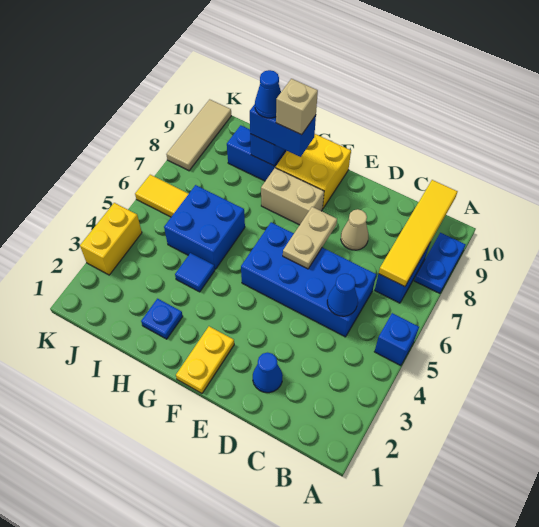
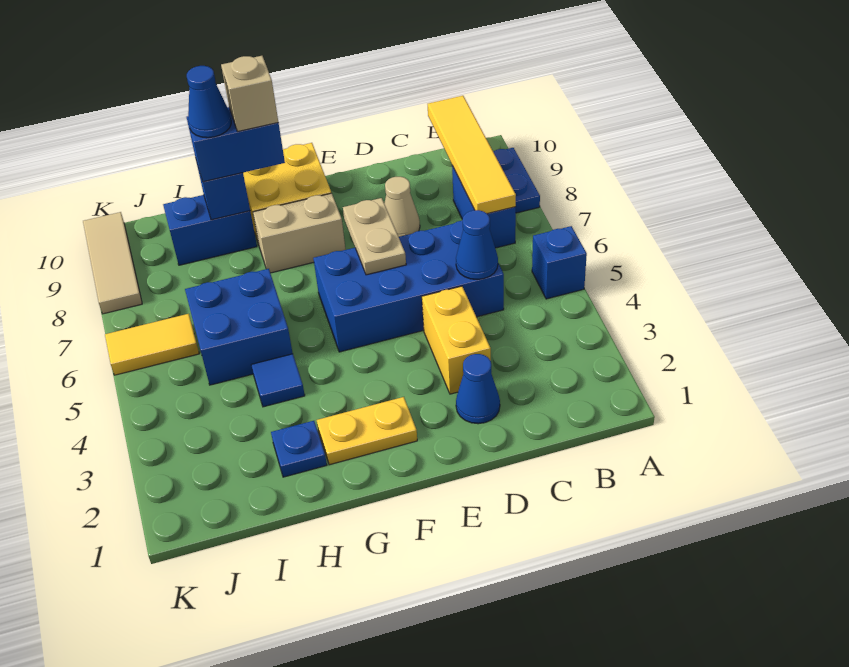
yellow plate F1:F2 level 1 -> yellow plate F2:G2 level 1
yellow brick K3:K4 level 1 -> yellow brick D3:D4 level 1

